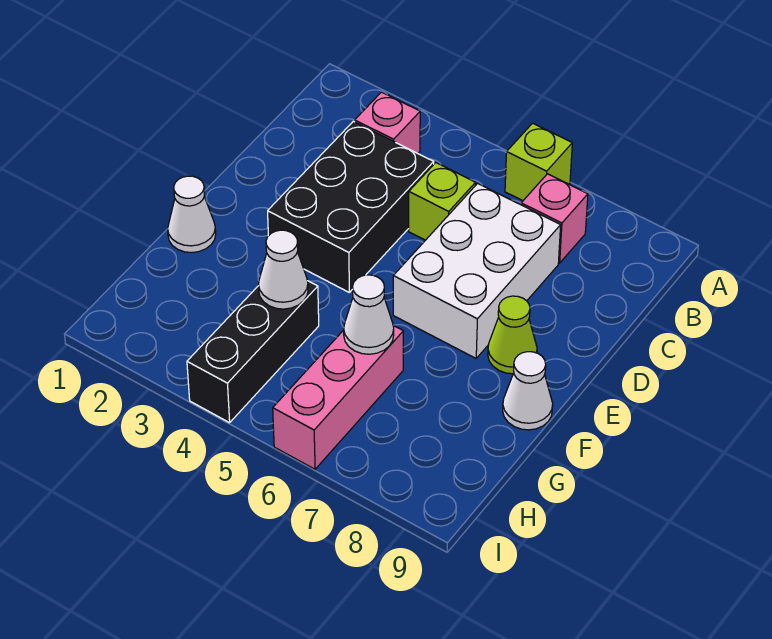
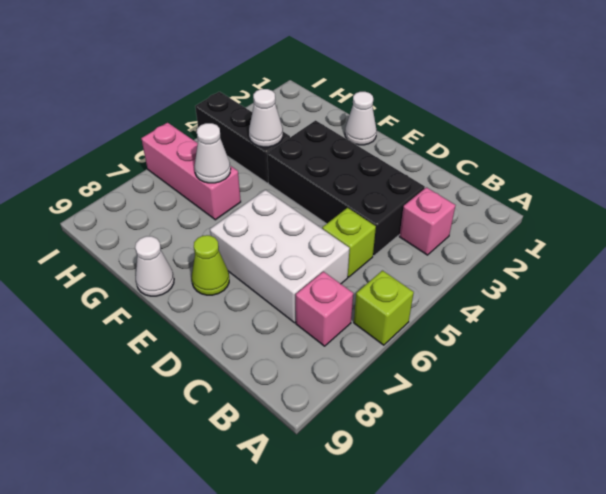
black brick C3:E4 level 1 -> black brick C3:F4 level 1

